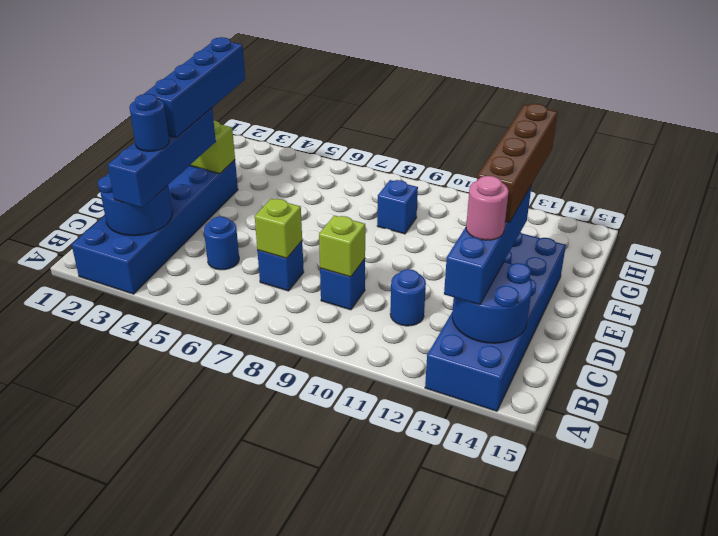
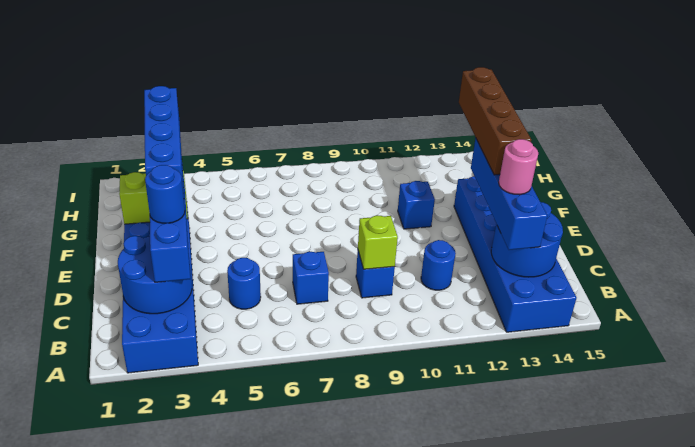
lime brick C7 level 2 -> none
blue brick G9 level 1 -> blue brick F11 level 1

